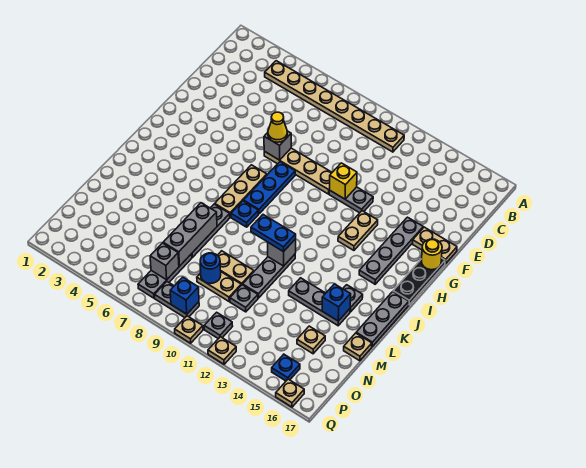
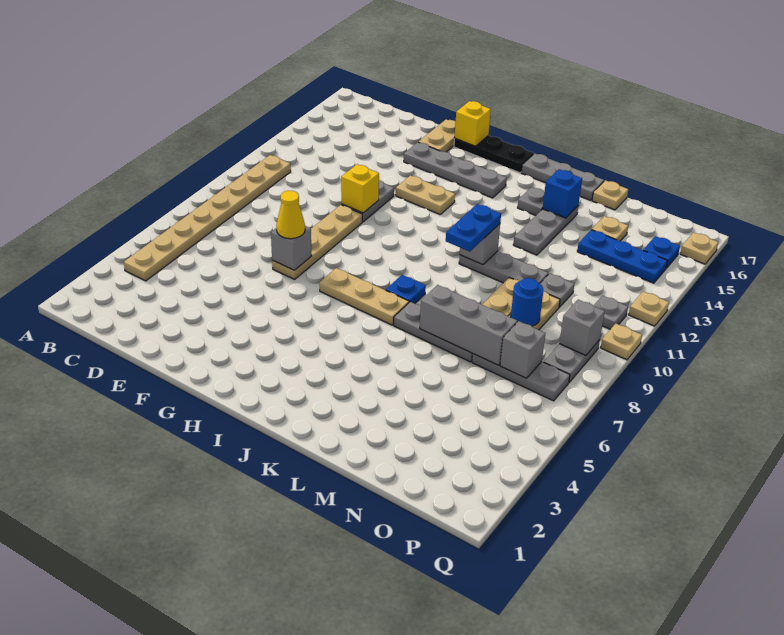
blue plate G8:I8 level 1 -> blue plate N14:P14 level 1
yellow round brick G17 level 2 -> yellow brick G17 level 2
blue brick P9 level 2 -> grey brick P9 level 2

